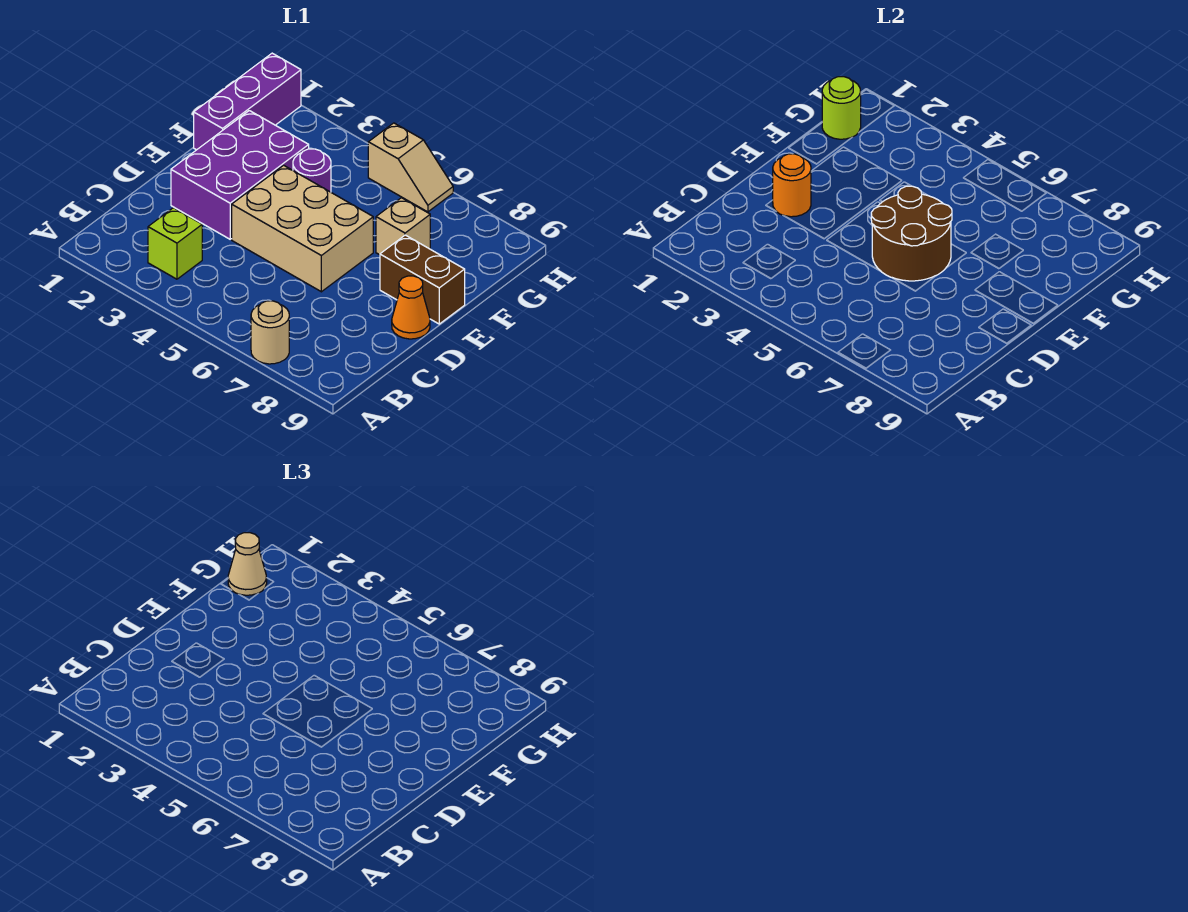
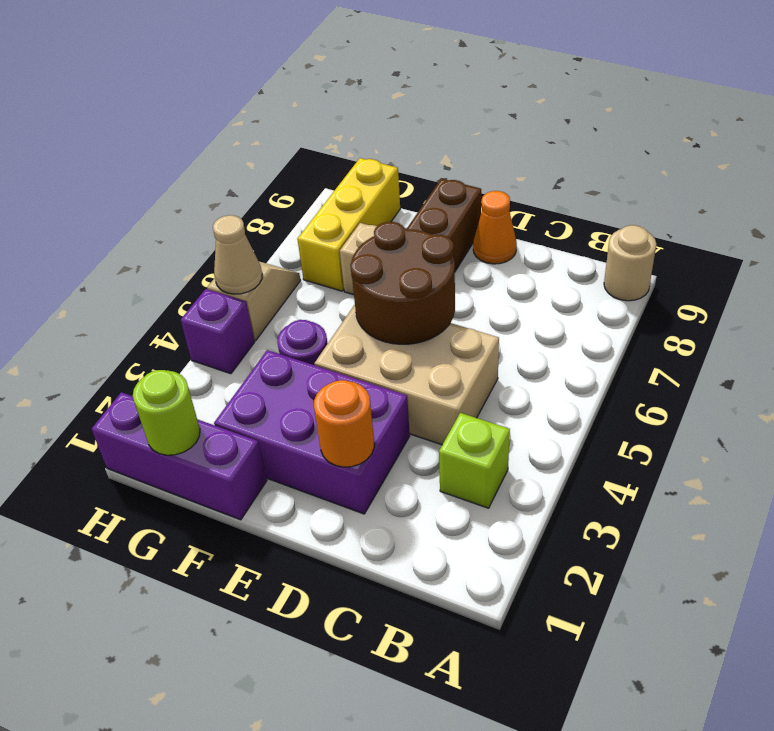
tan round brick A7 level 1 -> tan round brick A9 level 1
tan brick D4:E6 level 1 -> tan brick C4:E5 level 1
tan cone G1 level 3 -> tan cone H5 level 2
none -> yellow brick G7:G9 level 1
none -> purple brick H4 level 1

